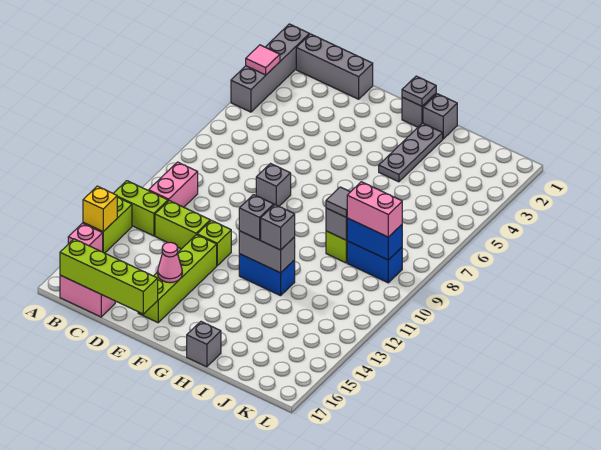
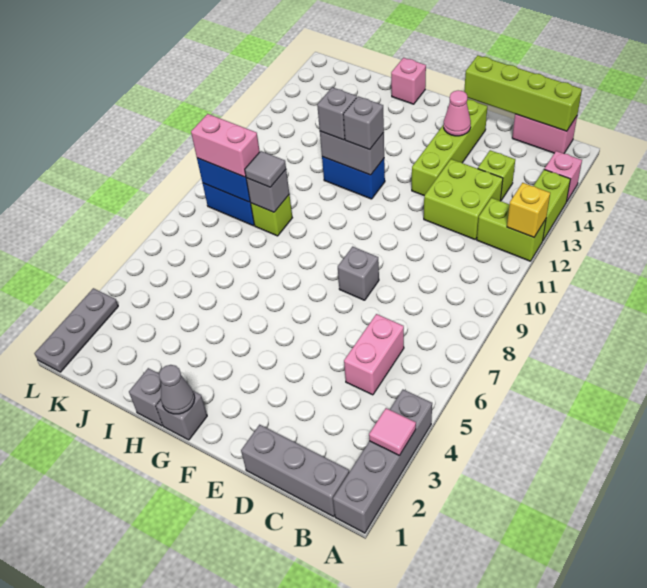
yellow brick A14 level 2 -> yellow brick A12 level 2
pink brick B10:B11 level 1 -> pink brick C5:C6 level 1
lime brick C12:D12 level 1 -> lime brick C12:D13 level 1
lime brick E12 level 1 -> lime brick C14 level 1
grey plate G1 level 2 -> grey cone G1 level 2
grey plate H2:H4 level 1 -> grey plate L1:L3 level 1
grey brick H17 level 1 -> pink brick H17 level 1

